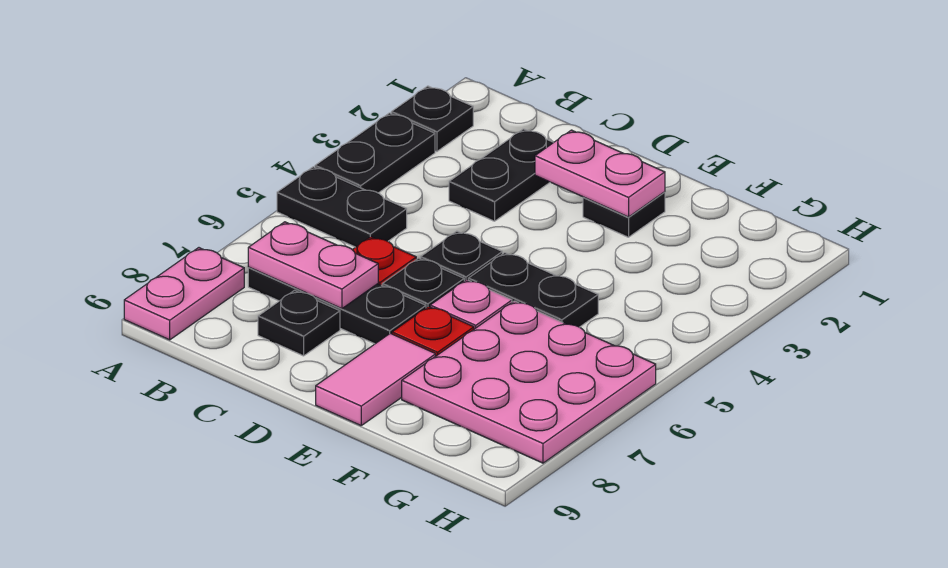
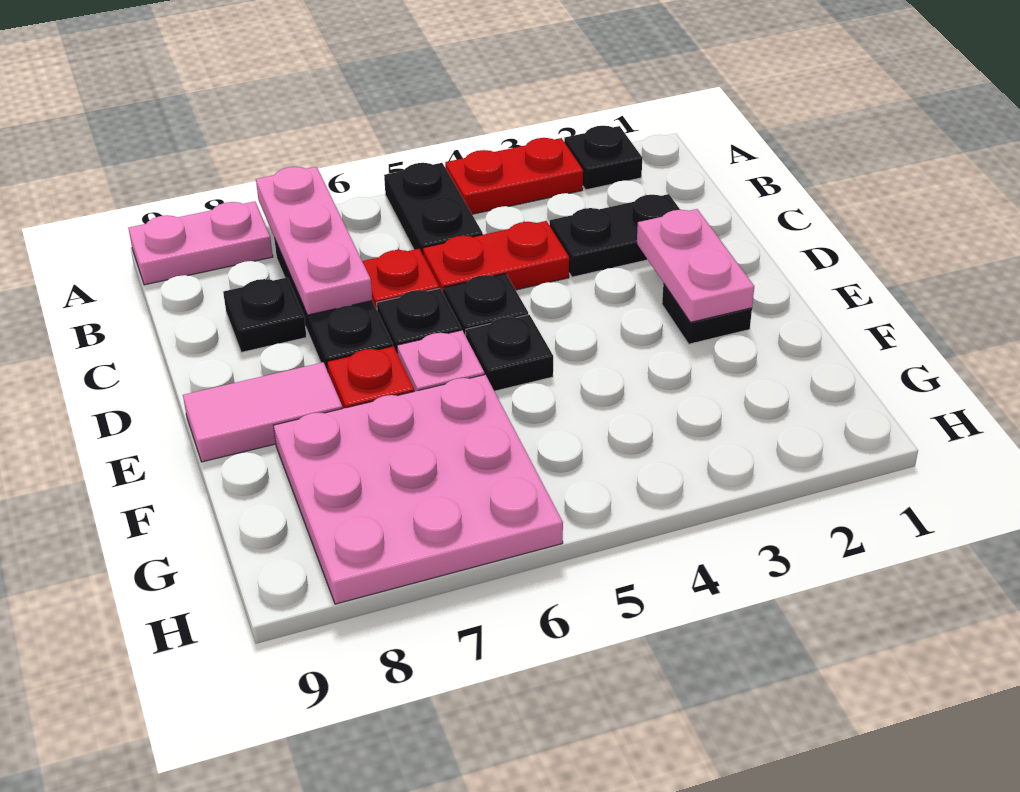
black plate A3:A4 level 1 -> red plate A3:A4 level 1
pink plate B7:C7 level 2 -> pink plate A7:C7 level 2
none -> red plate C4:C5 level 1
black plate E5:F5 level 1 -> black plate E5 level 1

